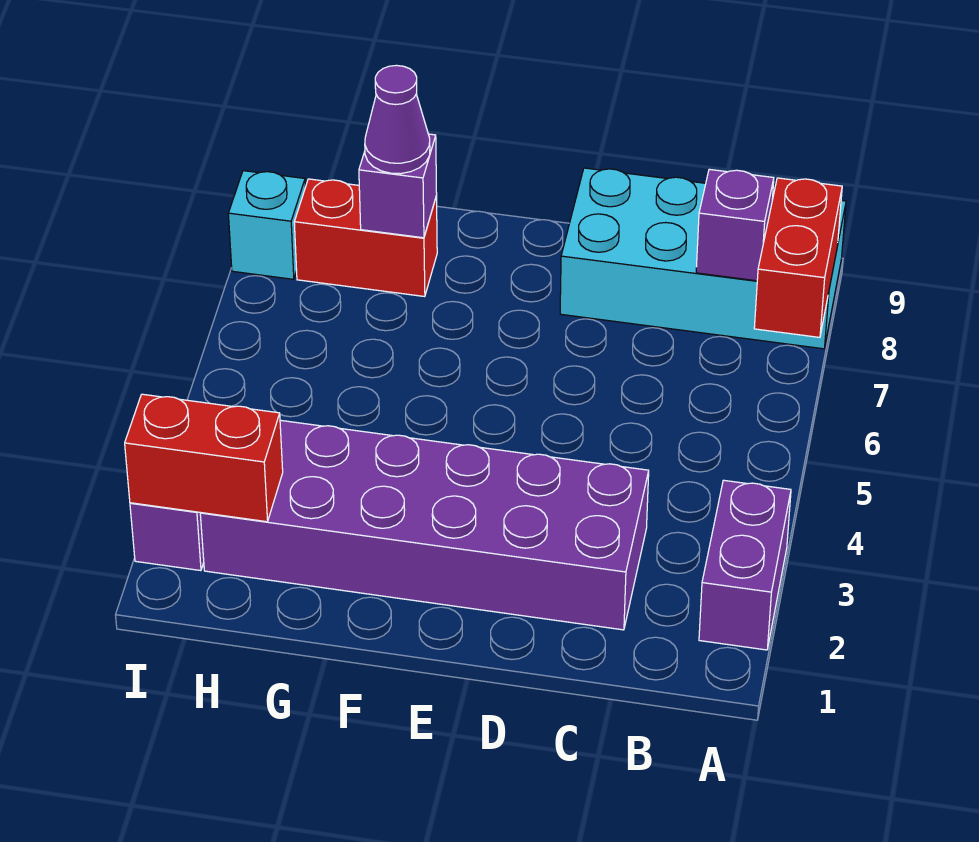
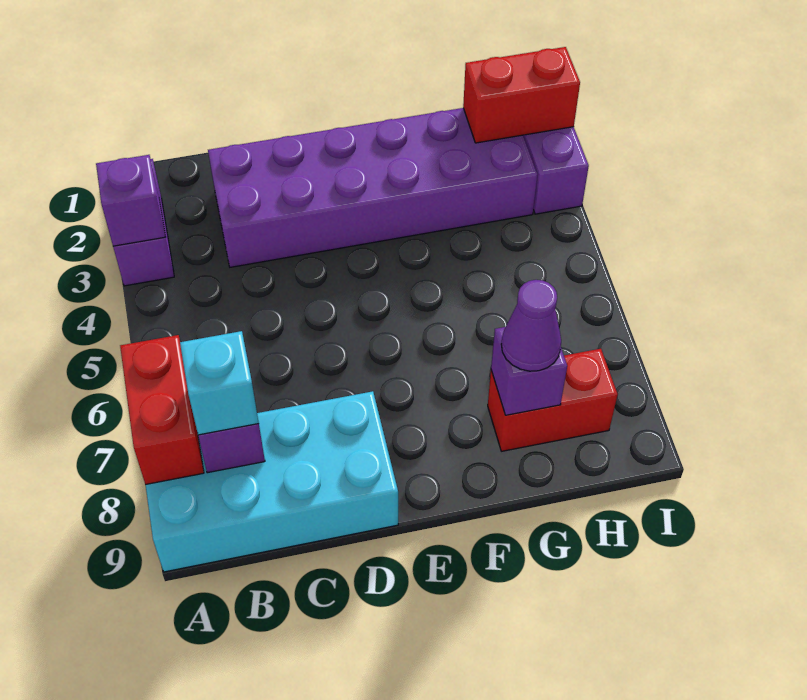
none -> purple brick A3 level 2
cyan brick I8 level 1 -> cyan brick B8 level 3

